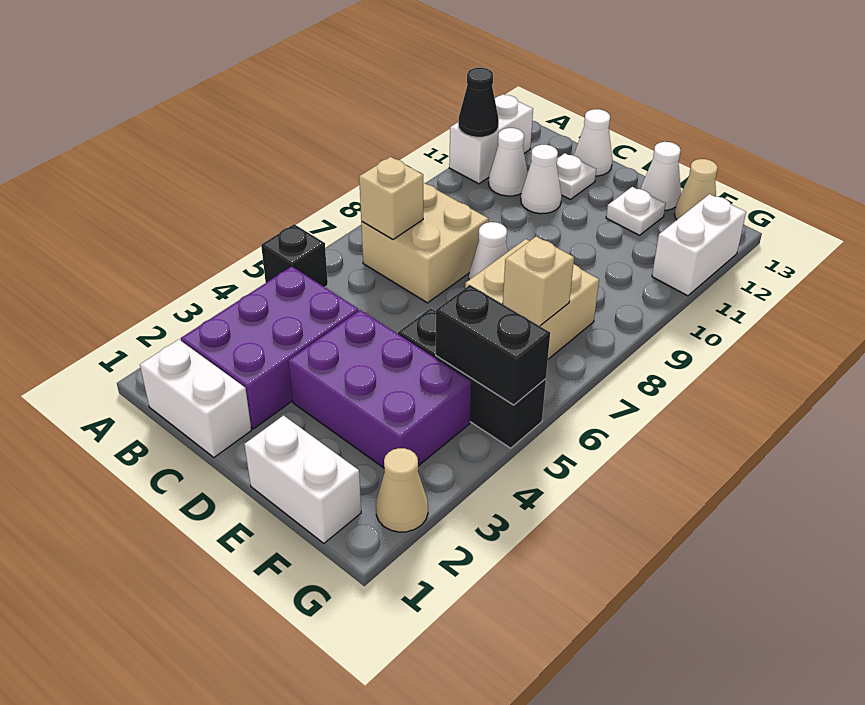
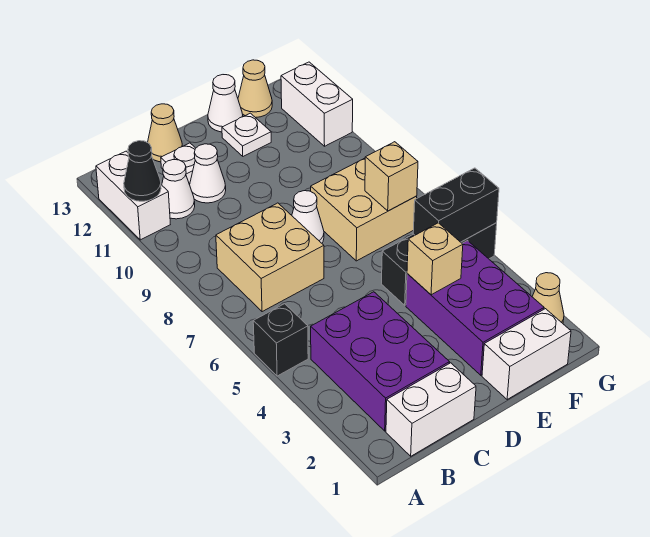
tan brick B7 level 2 -> tan brick E4 level 2
white cone C13 level 1 -> tan cone C13 level 1
purple brick D3:F4 level 1 -> purple brick E2:F4 level 1

